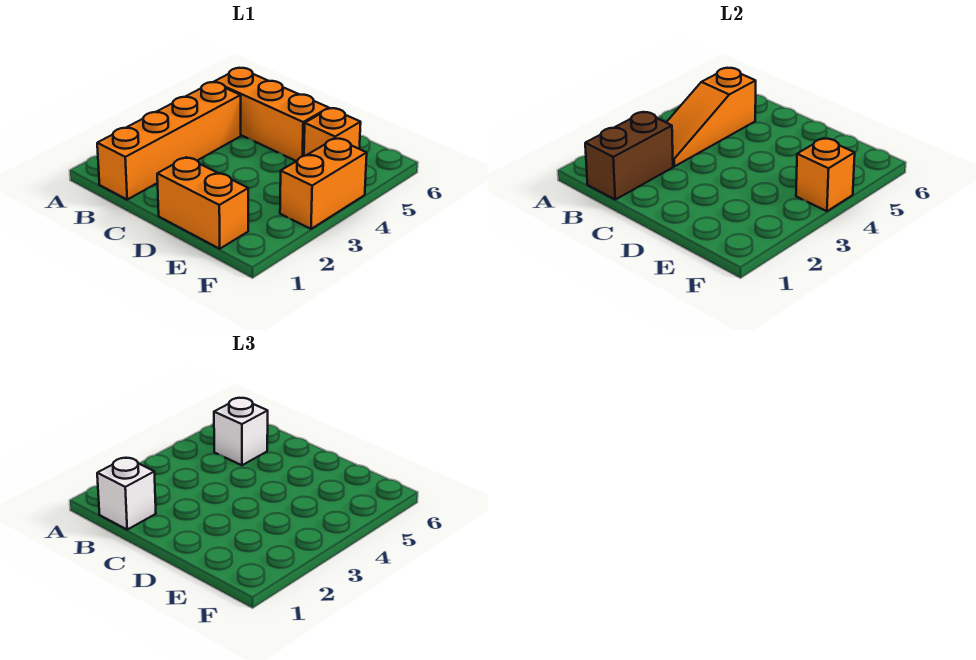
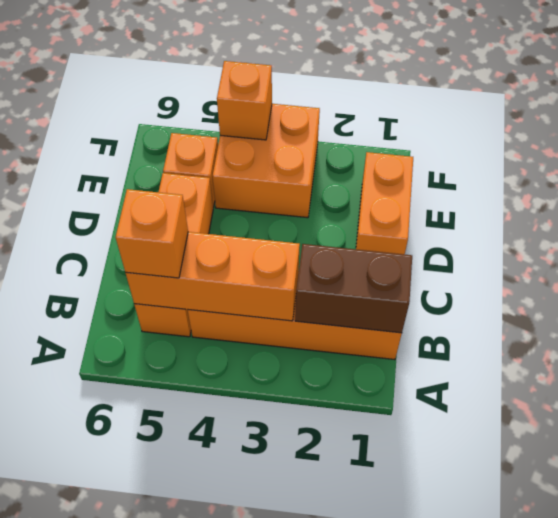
white brick B1 level 3 -> none
orange slope B3:B5 level 2 top 5 -> orange brick B3:B5 level 2
white brick B5 level 3 -> orange brick B5 level 3
orange brick F3:F4 level 1 -> orange brick E3:F4 level 1

